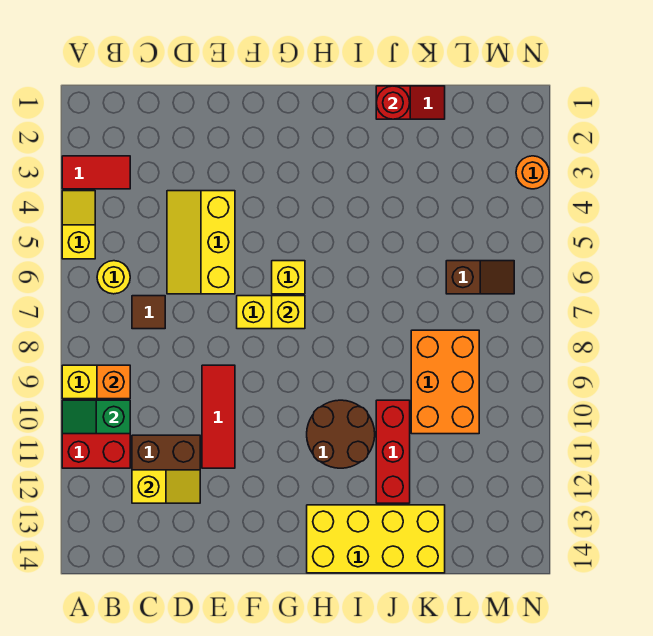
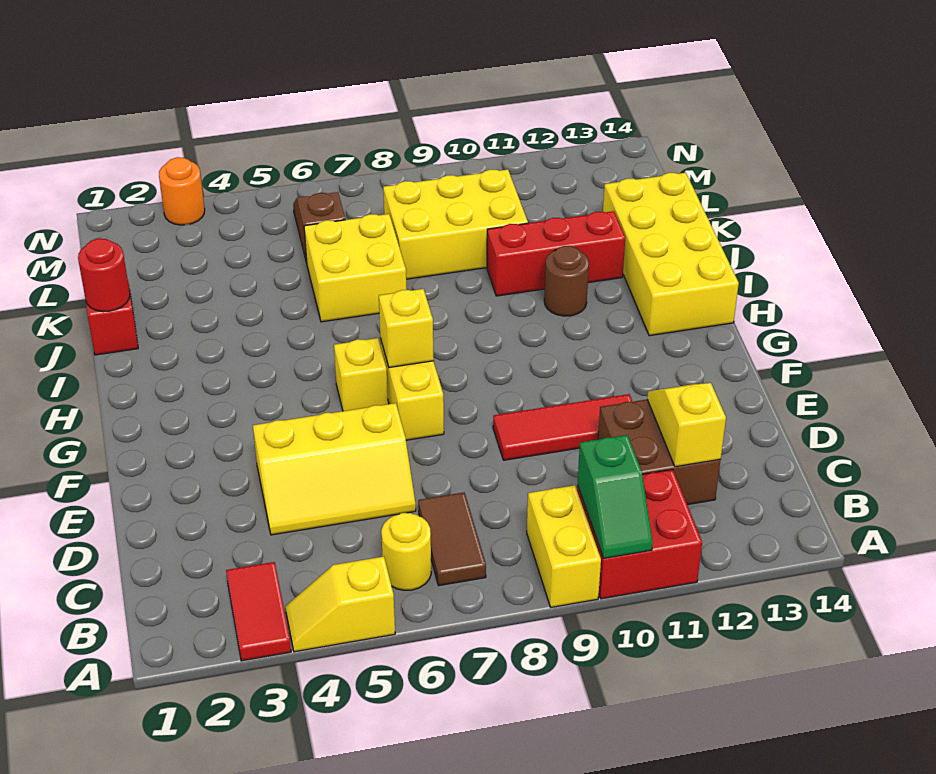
orange brick B9 level 2 -> none
brown tile C7 level 1 -> brown tile B7:C7 level 1
brown round brick H10:I11 level 1 -> brown round brick I11 level 1
none -> yellow brick J6:K7 level 1
orange brick K8:L10 level 1 -> yellow brick K8:L10 level 1

